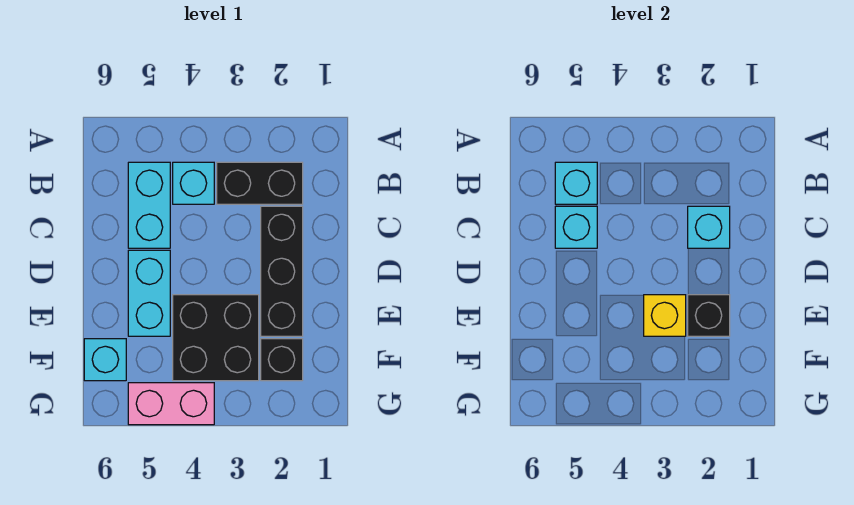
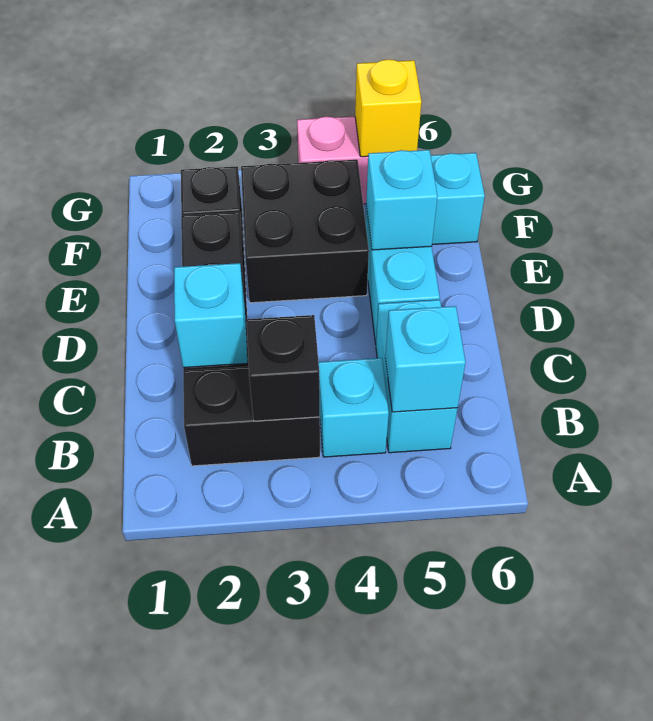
cyan brick C5 level 2 -> cyan brick E5 level 2
black brick E2 level 2 -> black brick B3 level 2
yellow brick E3 level 2 -> yellow brick G5 level 2

